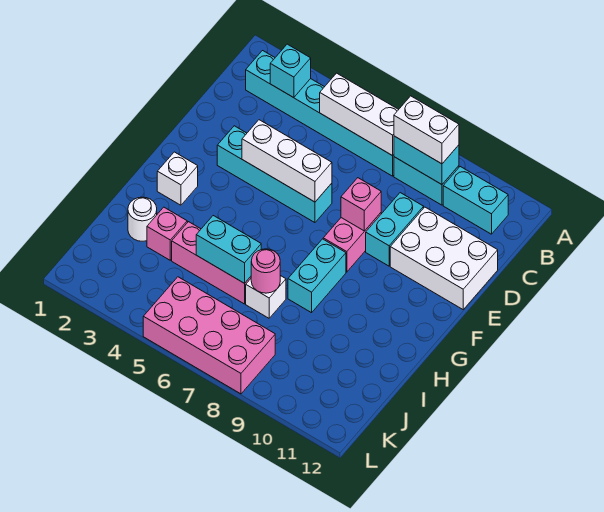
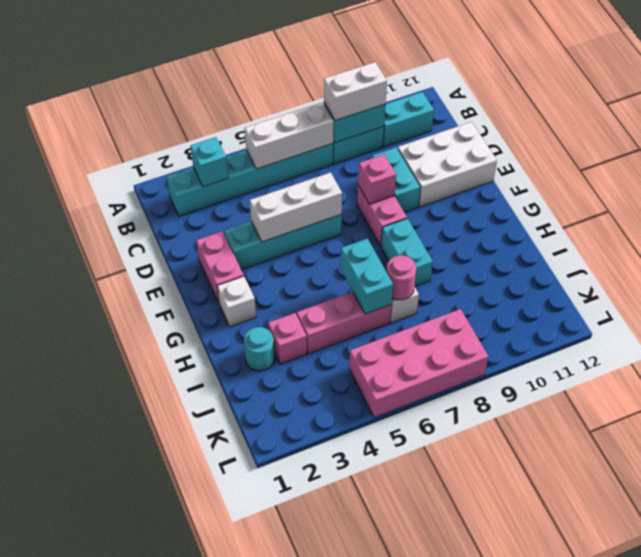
none -> pink brick E2:F2 level 1
white round brick I2 level 1 -> cyan round brick I2 level 1
cyan brick I5:I6 level 2 -> cyan brick H6:I6 level 2

